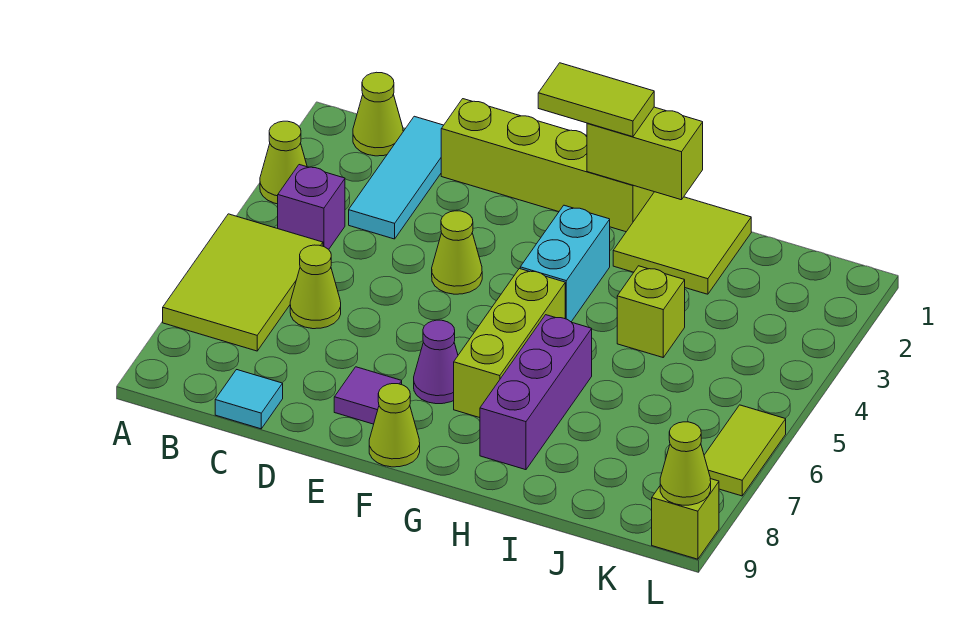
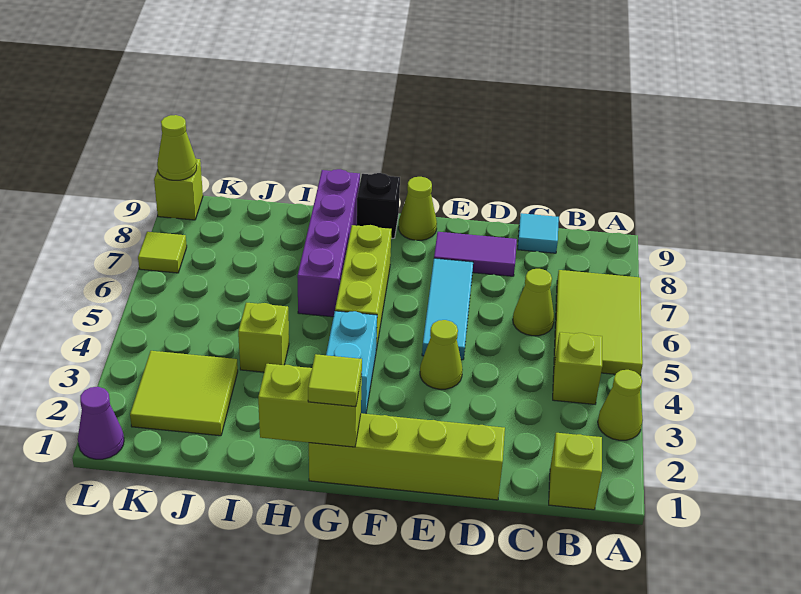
lime cone B1 level 1 -> lime brick B1 level 1
purple brick B4 level 1 -> lime brick B4 level 1
cyan tile C1:C3 level 1 -> cyan tile E5:E7 level 1
purple tile E8 level 1 -> purple tile D8:E8 level 1
lime tile F1:G1 level 3 -> lime tile G1 level 3
purple cone F7 level 1 -> purple cone L1 level 1
none -> black brick G9 level 1
lime tile H1:I2 level 1 -> lime tile J2:K3 level 1
purple brick H6:H8 level 1 -> purple brick H6:H9 level 1
lime tile L6:L7 level 1 -> lime tile L7 level 1

